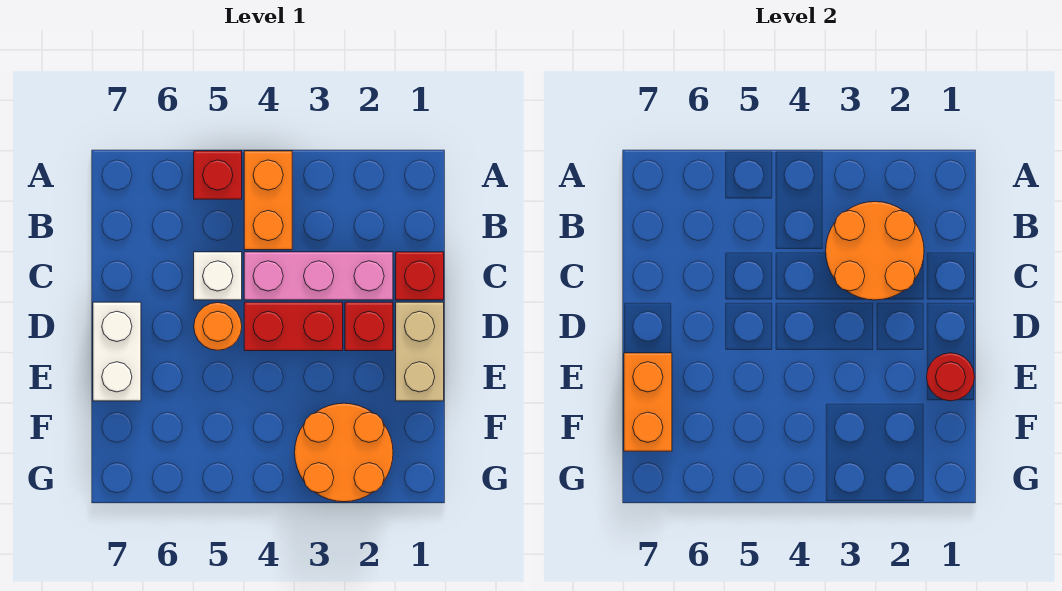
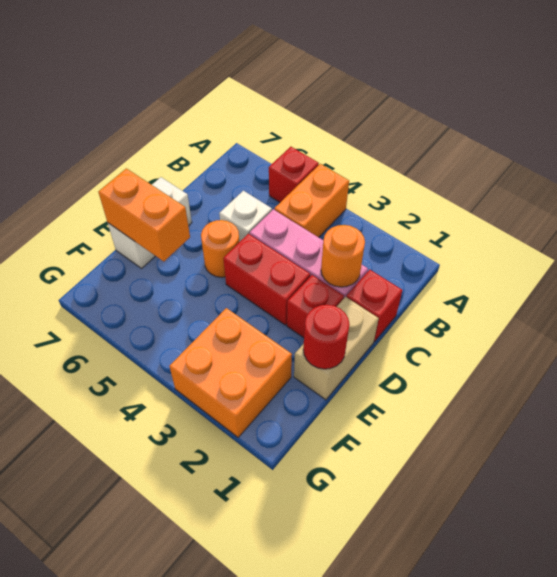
orange round brick B2:C3 level 2 -> orange round brick C2 level 2
orange brick E7:F7 level 2 -> orange brick E6:E7 level 2
orange round brick F2:G3 level 1 -> orange brick F2:G3 level 1

